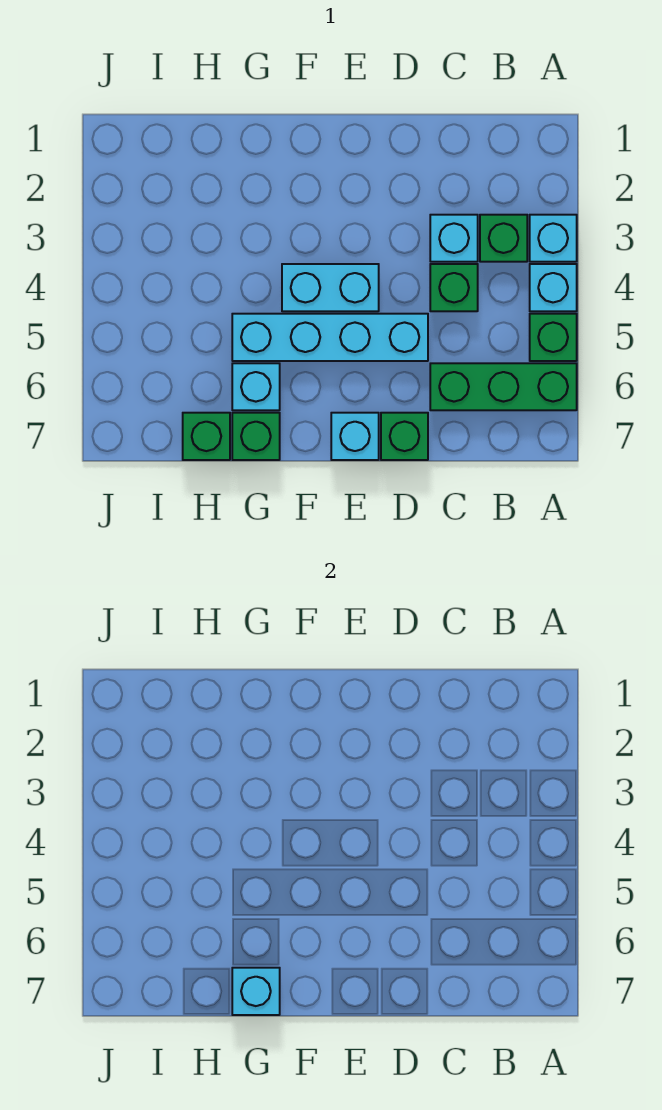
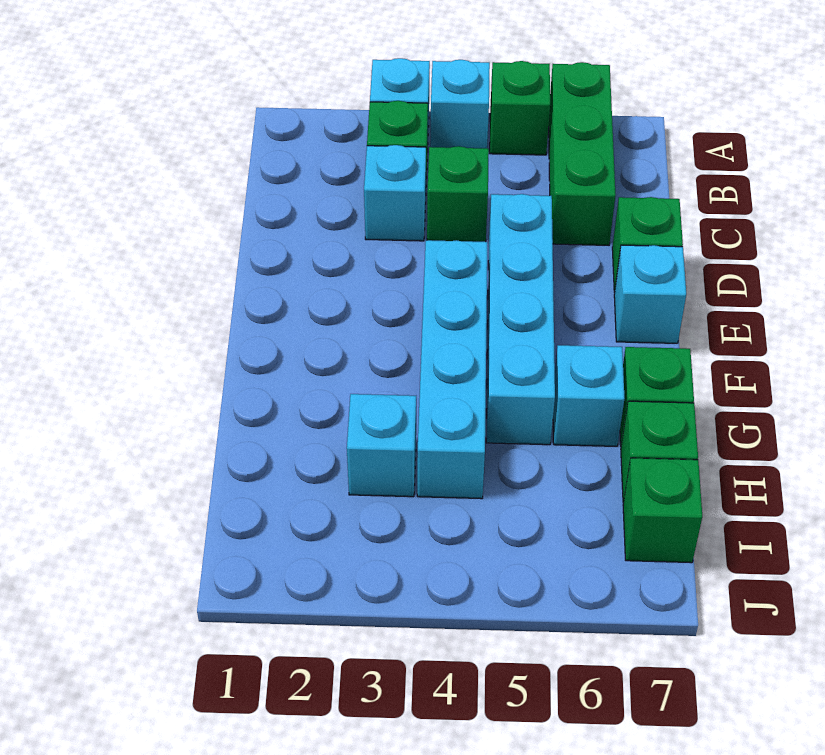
cyan brick E4:F4 level 1 -> cyan brick E4:H4 level 1
cyan brick G7 level 2 -> cyan brick H3 level 1
none -> green brick I7 level 1

